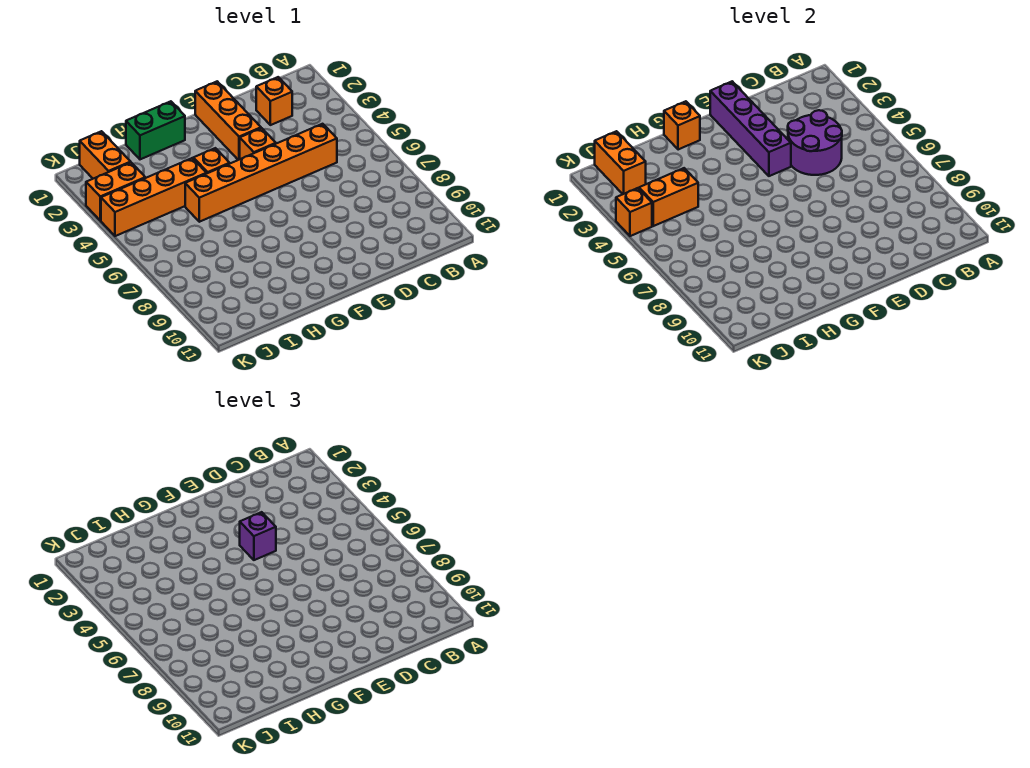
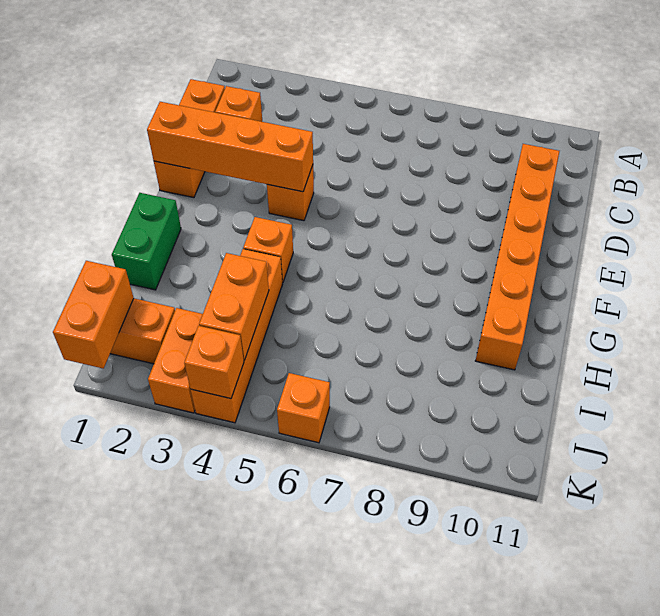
purple round brick C4:D5 level 2 -> none
orange brick C5:H5 level 1 -> orange brick C10:H10 level 1
orange brick E1:E3 level 1 -> orange brick C1:E1 level 1
purple brick E1:E4 level 2 -> orange brick E1:E4 level 2
purple brick E4 level 3 -> none
orange brick G1 level 2 -> orange brick K6 level 1
orange brick J1:J2 level 2 -> orange brick J1:K1 level 2

